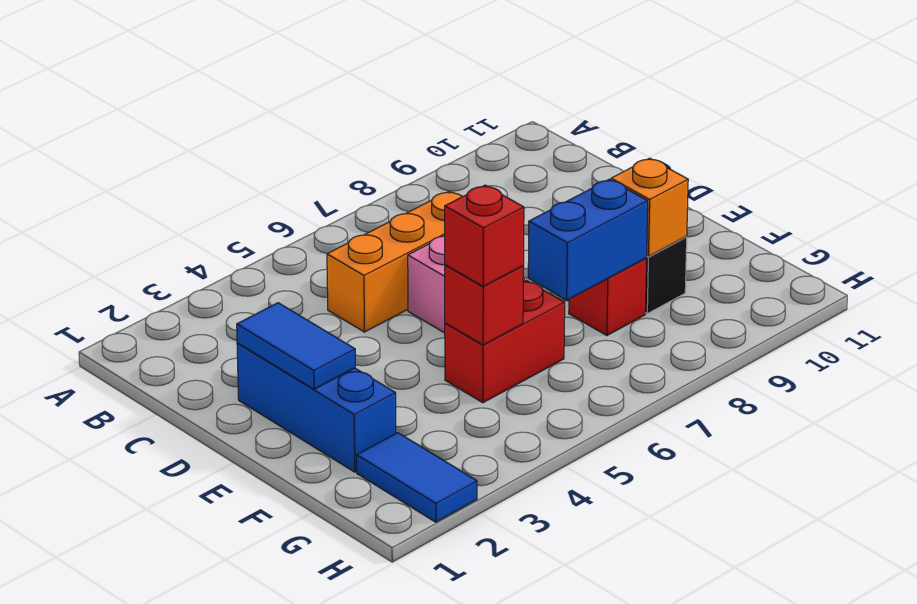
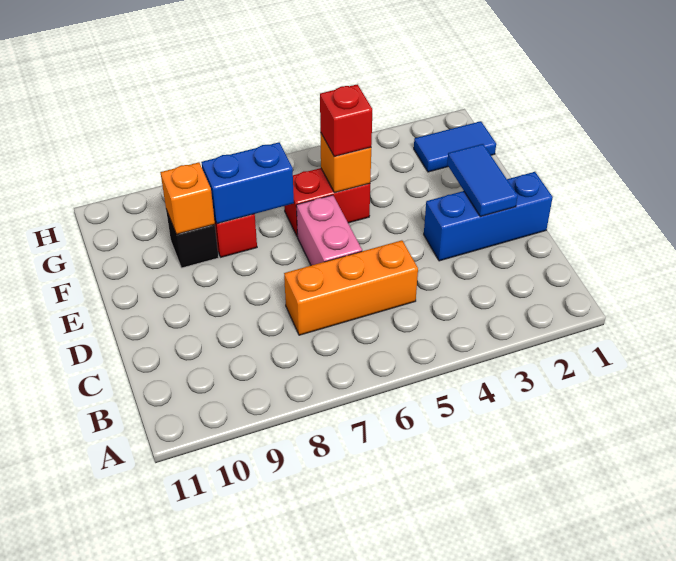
blue brick D2:F2 level 1 -> blue brick D1:D3 level 1
red brick F5 level 2 -> orange brick F5 level 2
blue tile G2:H2 level 1 -> blue tile G1:G2 level 1

